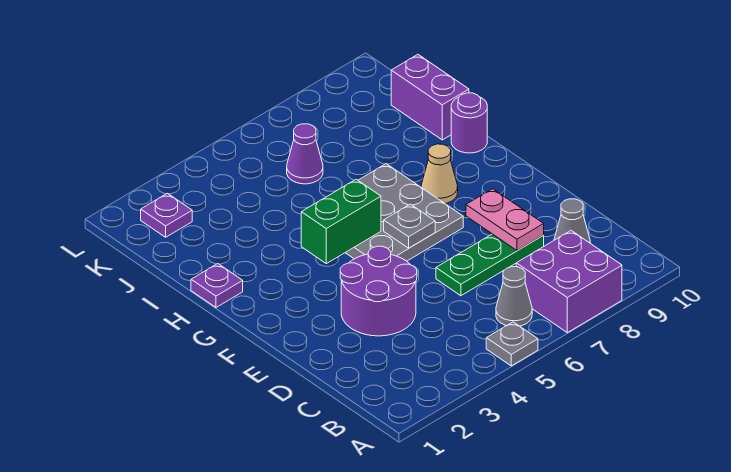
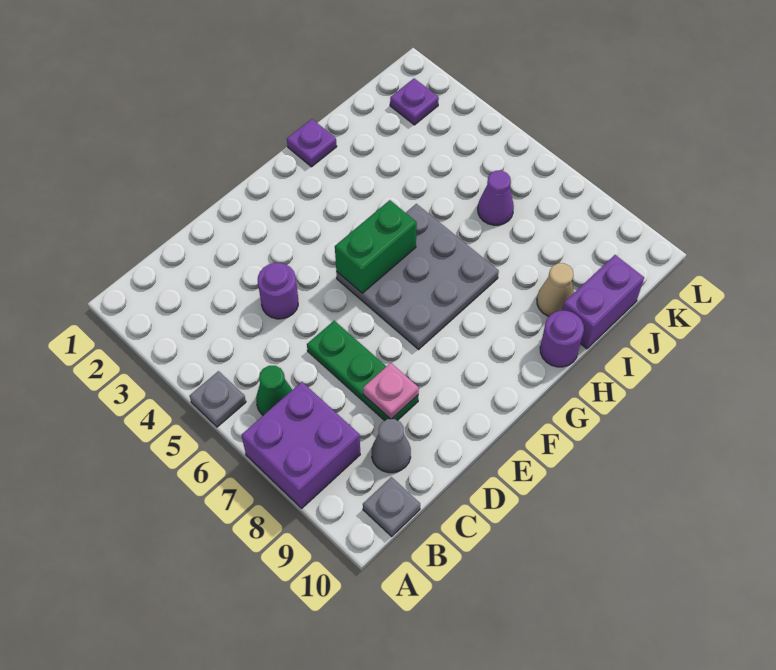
grey cone B6 level 1 -> green cone B6 level 1
purple round brick D3:E4 level 1 -> purple round brick D4 level 1
pink plate D8:E8 level 2 -> pink plate D8 level 2
grey plate F6 level 2 -> grey plate B10 level 1
green brick G4:G5 level 2 -> green brick F5:G5 level 2
tan cone G8 level 1 -> tan cone I9 level 1

